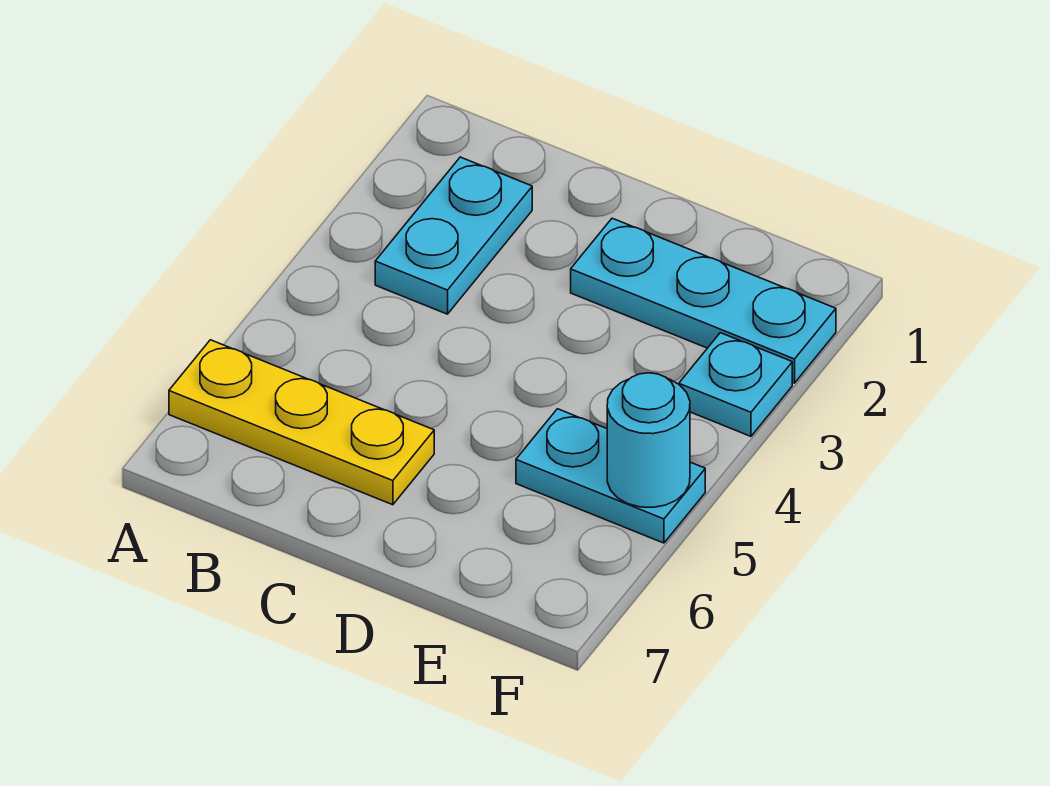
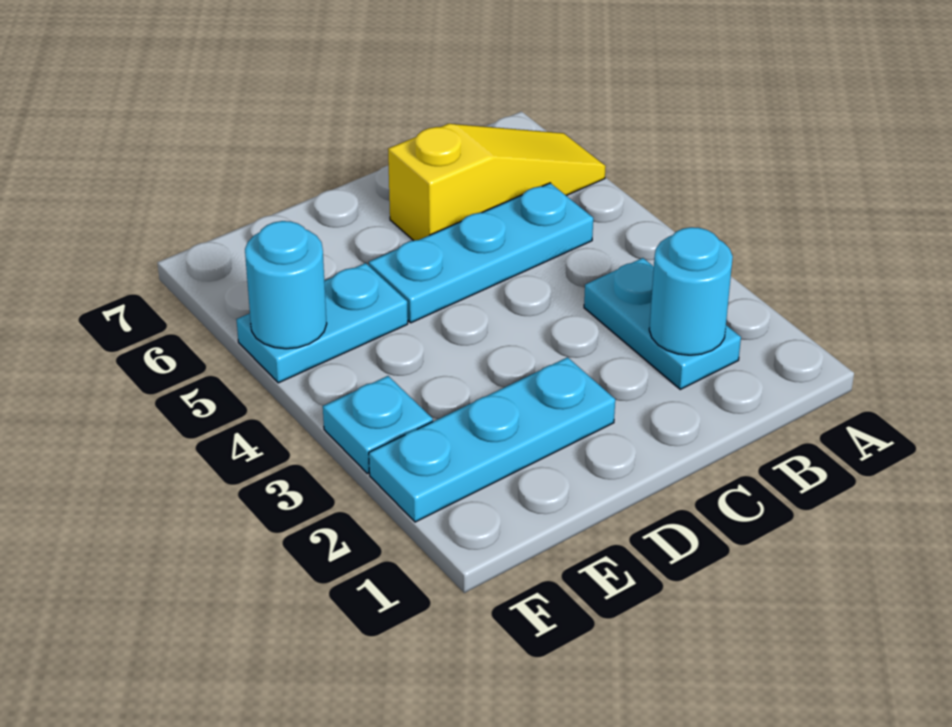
yellow plate A6:C6 level 1 -> yellow slope A6:C6 level 1 top C
none -> cyan round brick B2 level 2
none -> cyan plate B5:D5 level 1

